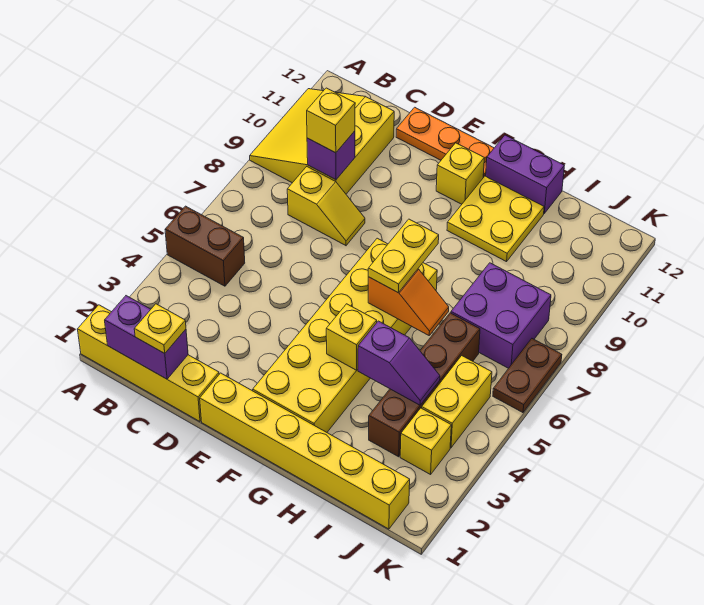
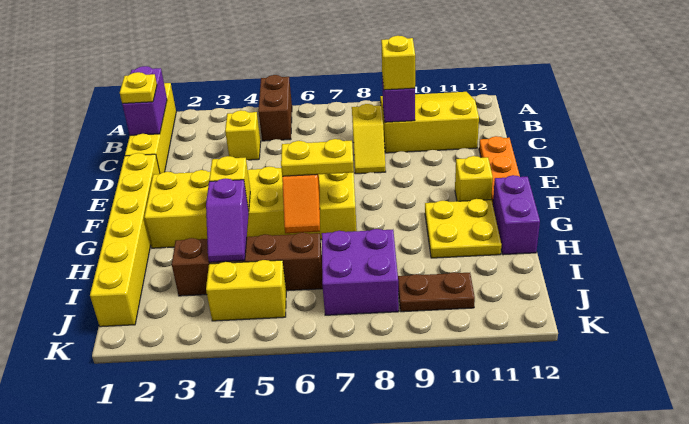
yellow brick J3 level 1 -> yellow brick C4 level 1
brown plate K6:K7 level 1 -> brown plate J9:J10 level 1

